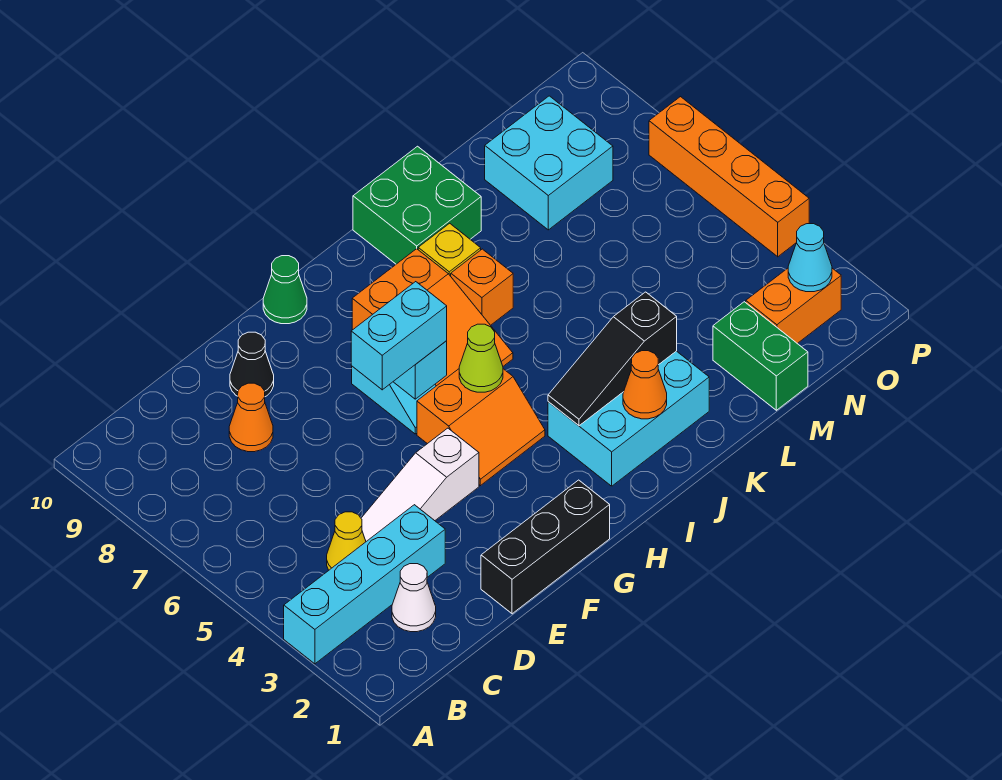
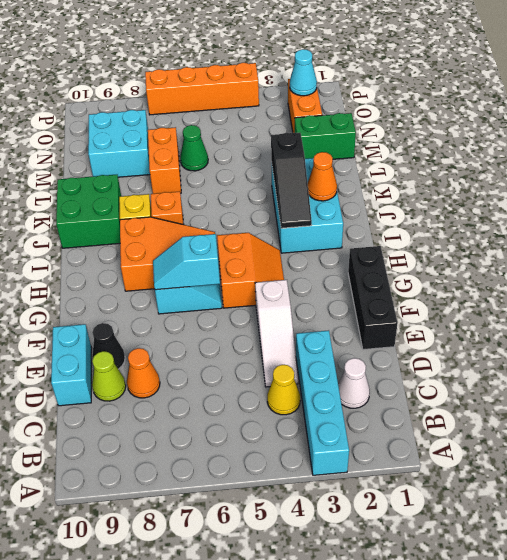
cyan brick F6:G6 level 3 -> cyan brick D10:E10 level 1
green cone G10 level 1 -> green cone M6 level 1
lime cone H5 level 2 -> lime cone D9 level 1
none -> orange brick L7:M7 level 1

